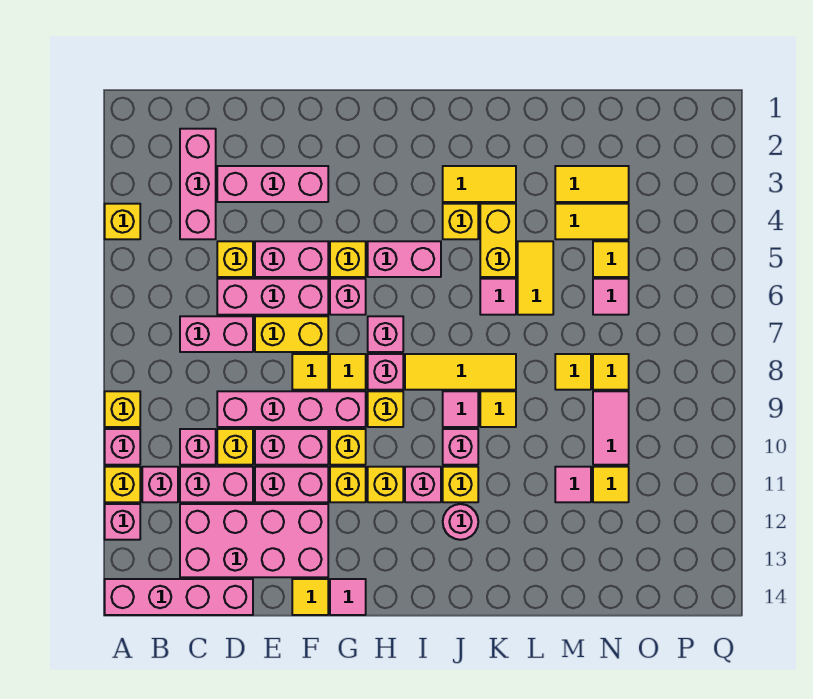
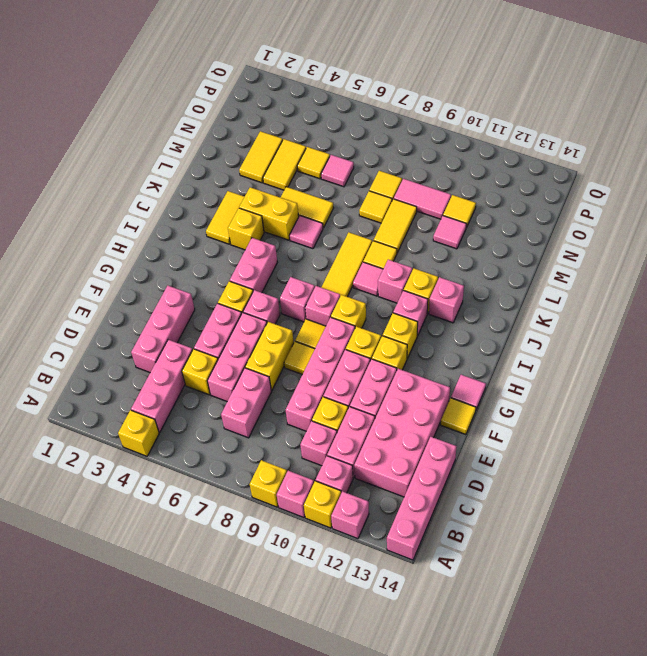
pink brick C2:C4 level 1 -> pink brick B4:D4 level 1
pink round brick J12 level 1 -> pink brick J12 level 1
none -> yellow tile L9:M9 level 1

